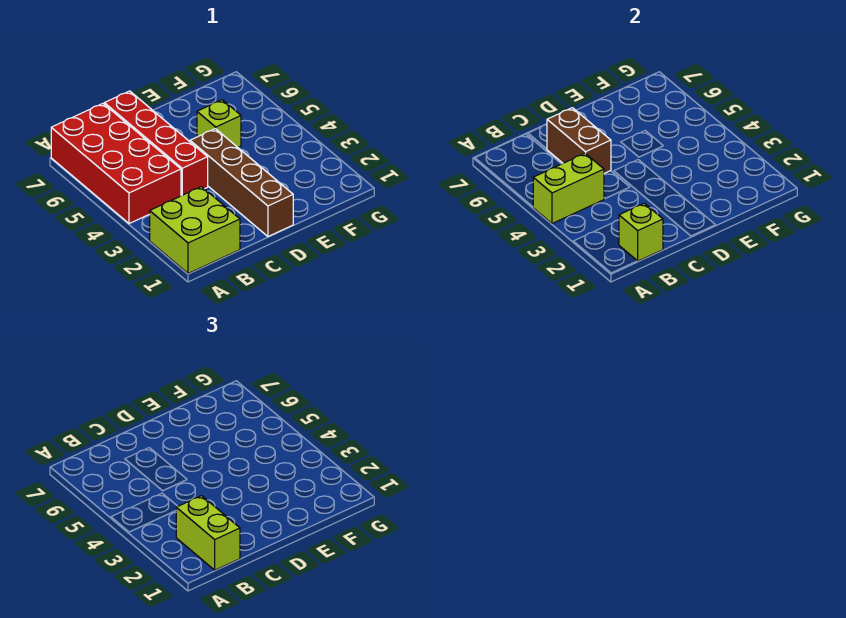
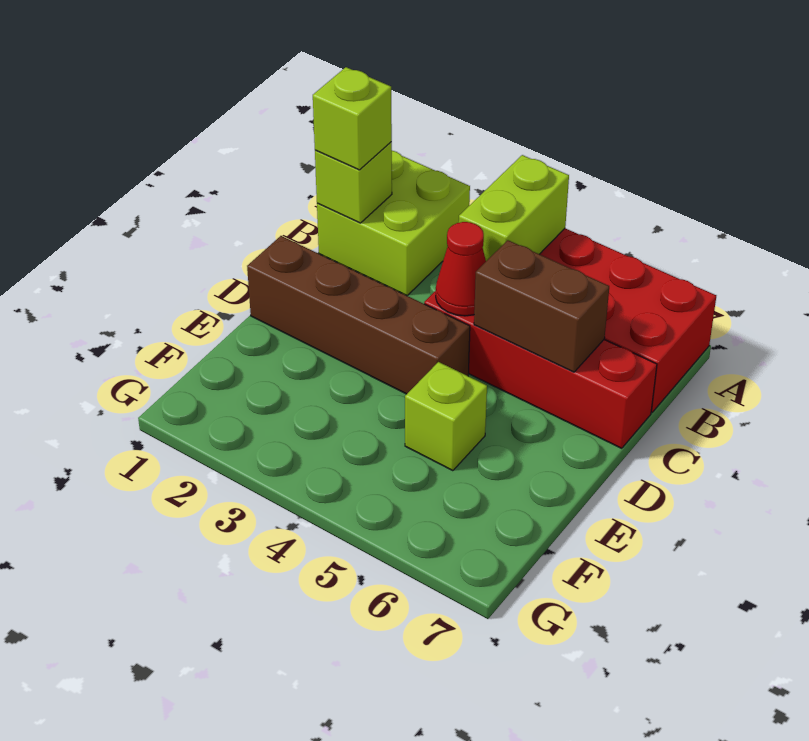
lime brick B1:B2 level 3 -> lime brick B1 level 3
none -> red cone C4 level 2

